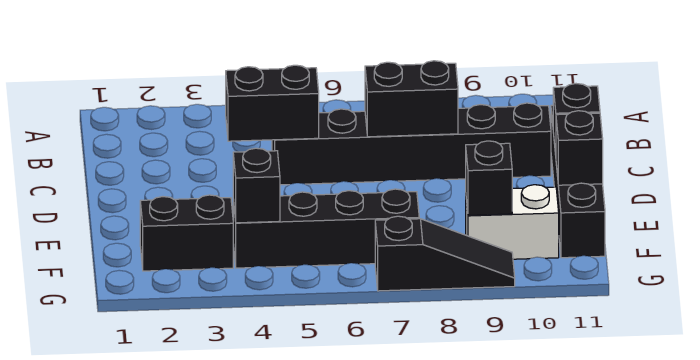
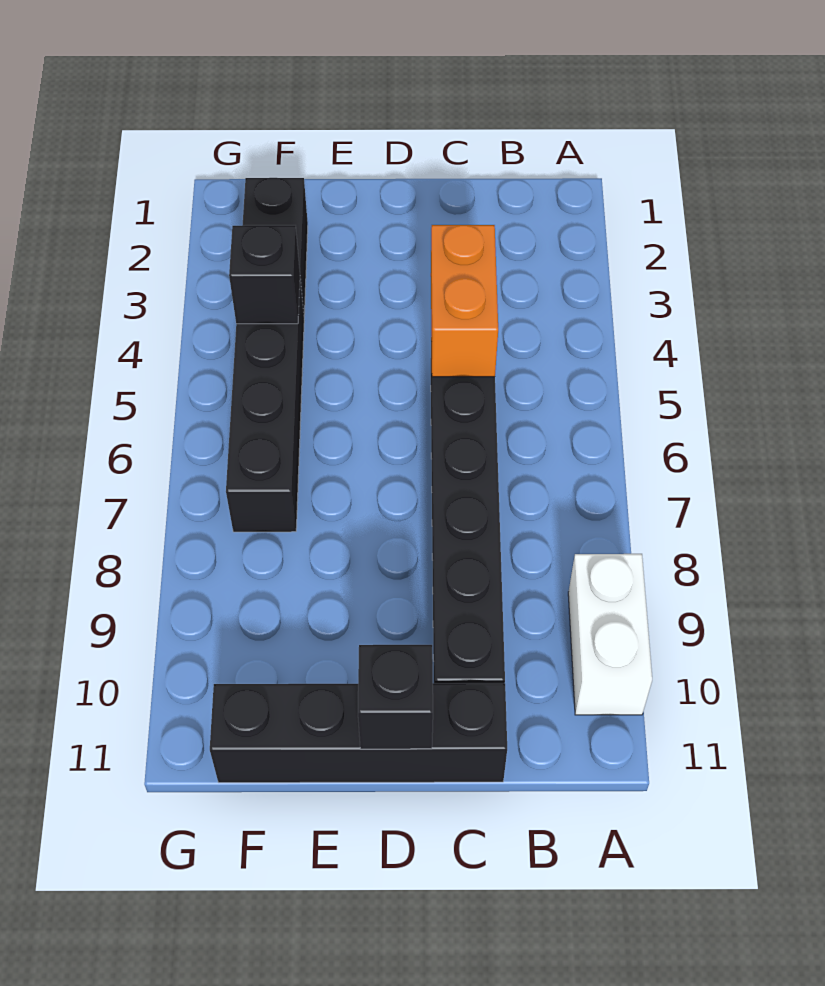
black brick C4:C5 level 2 -> orange brick C4:C5 level 2
black brick C7:C8 level 2 -> none
black brick E11 level 2 -> none
white brick F9:F10 level 1 -> white brick A9:A10 level 1
black brick F9 level 2 -> none
black slope G7:G9 level 1 top 7 -> none

